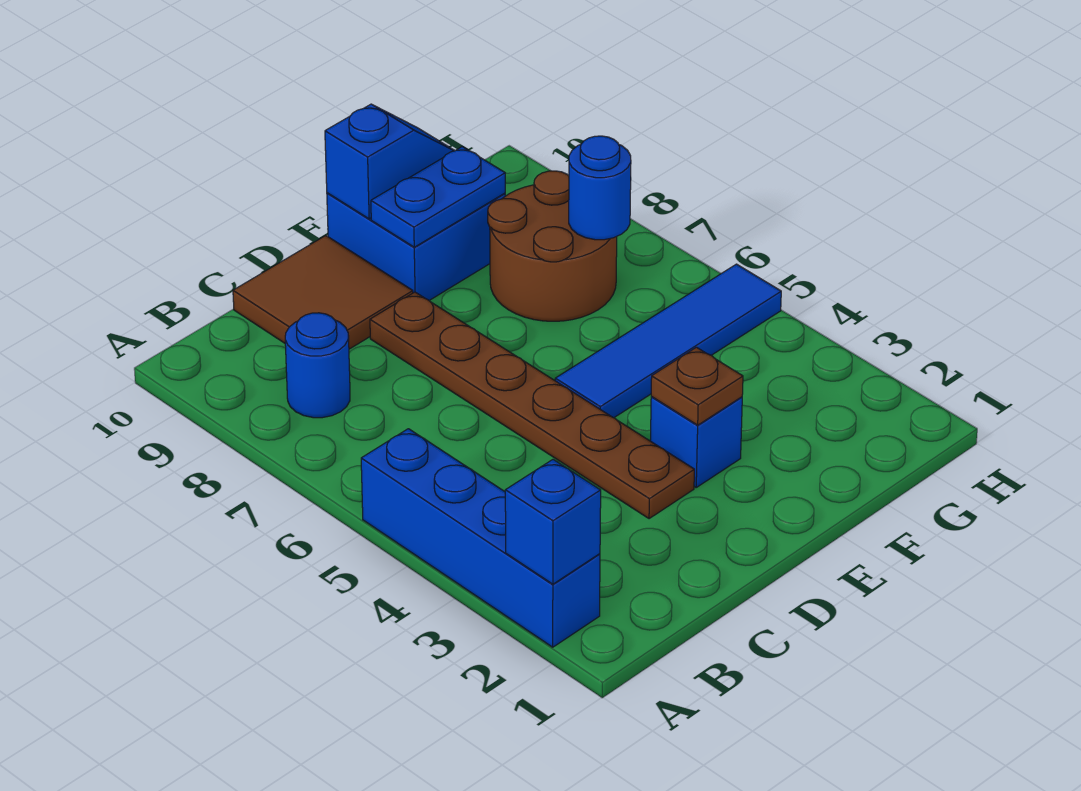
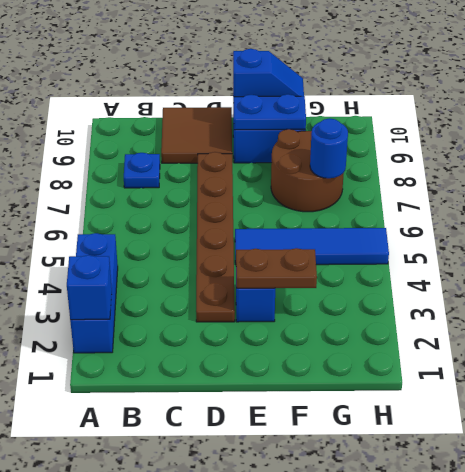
blue brick A2:A5 level 1 -> blue brick A2:A4 level 1
blue round brick B8 level 1 -> blue plate B8 level 1
brown plate E3 level 2 -> brown plate E3:F3 level 2

